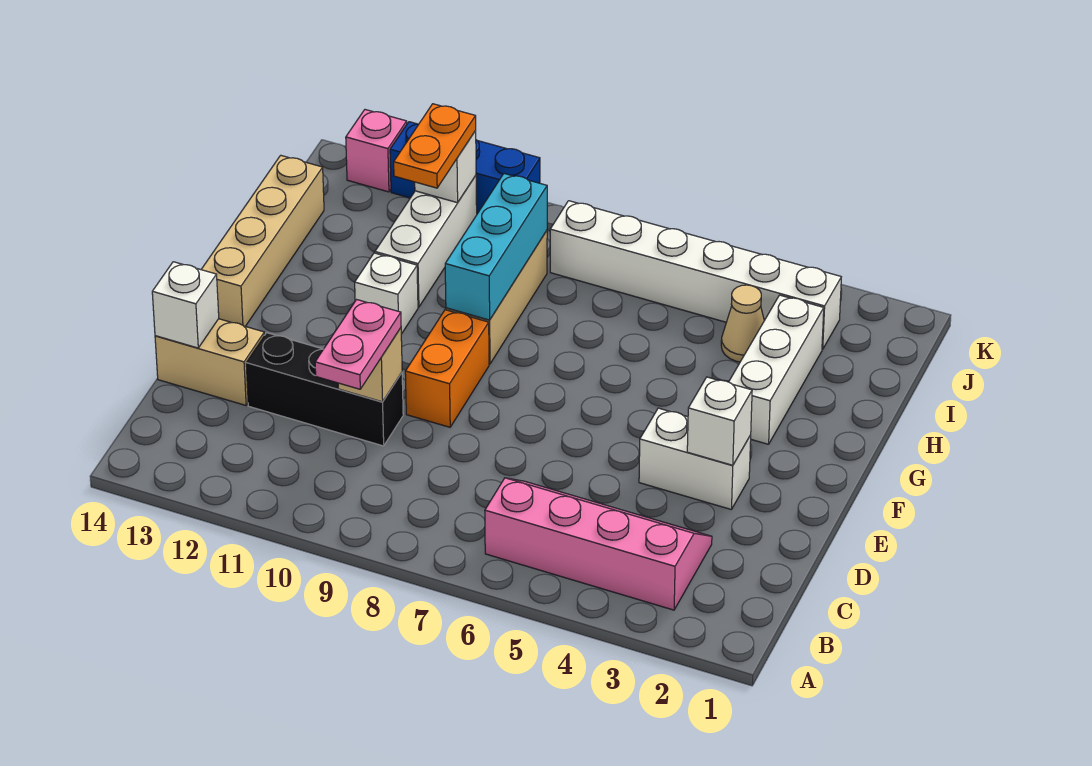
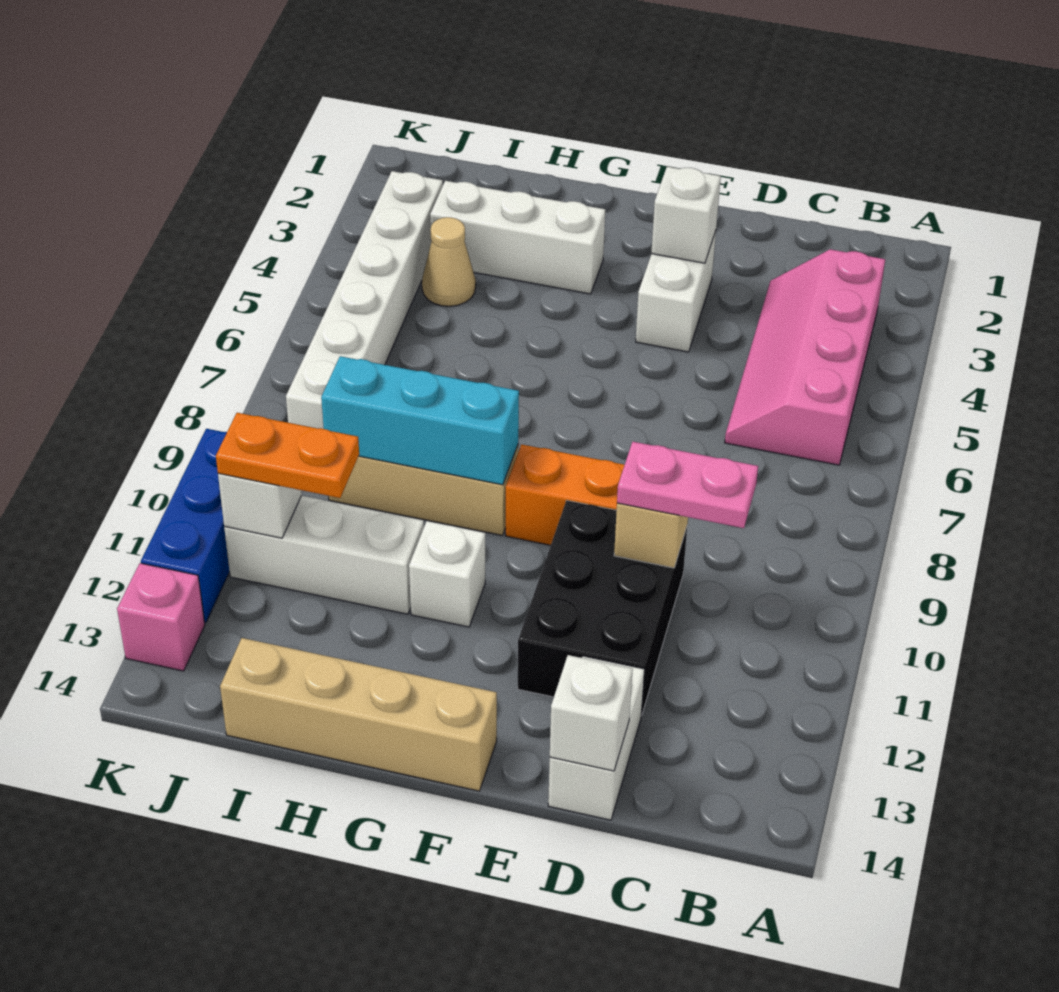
black brick D10:D12 level 1 -> black brick D10:E12 level 1
tan brick D13:D14 level 1 -> white brick D13:D14 level 1

